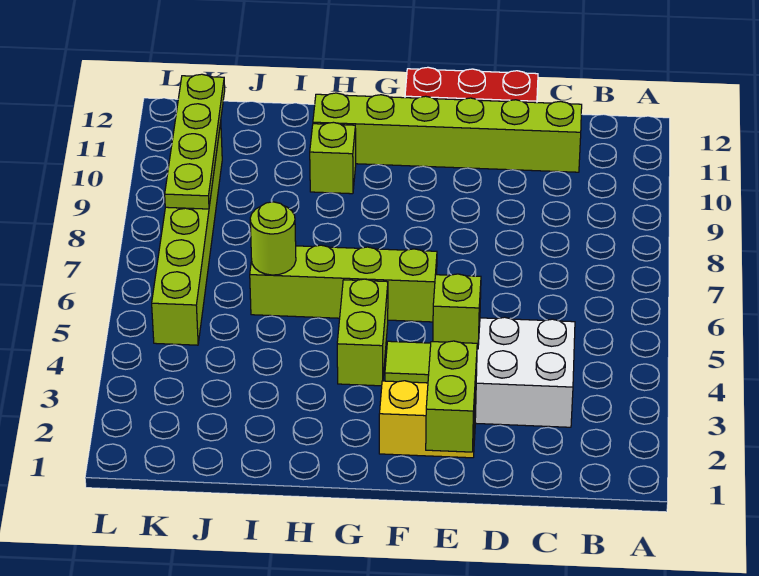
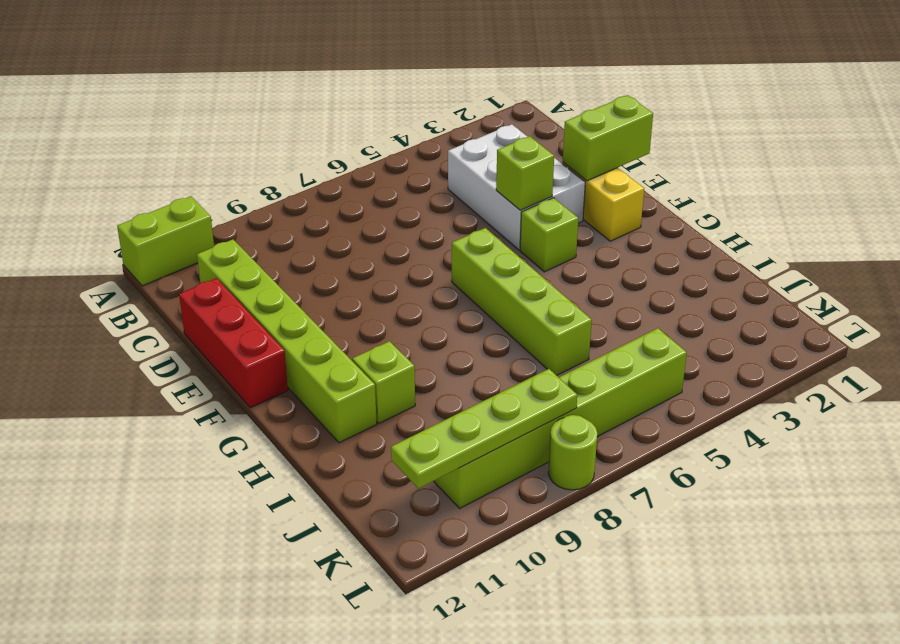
lime tile F4 level 1 -> lime brick F4 level 1
lime brick G4:G5 level 1 -> lime brick A11:A12 level 1
lime round brick I6 level 2 -> lime round brick L8 level 1

